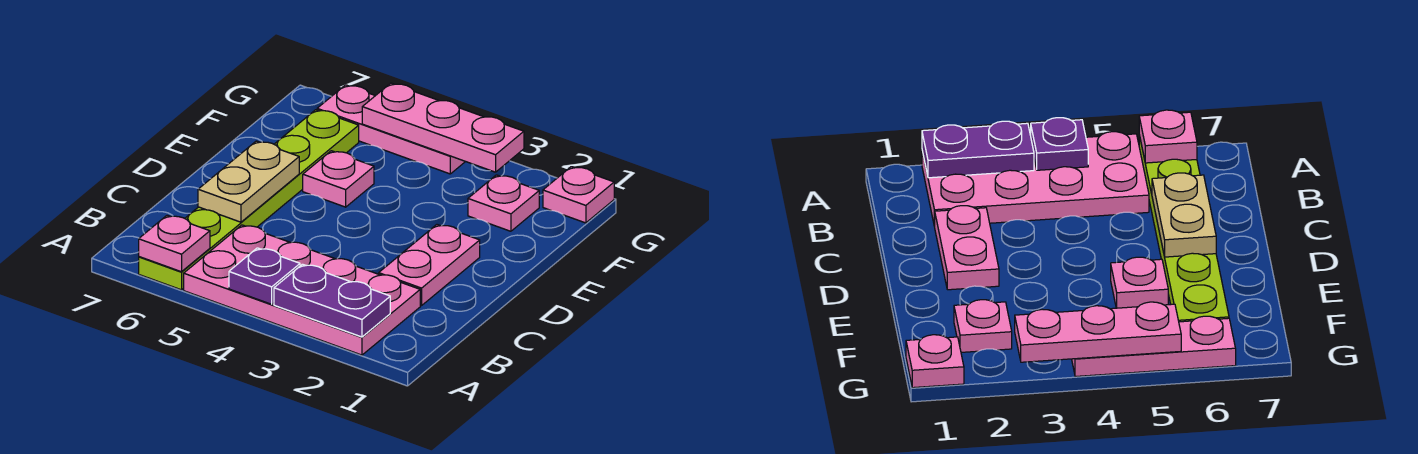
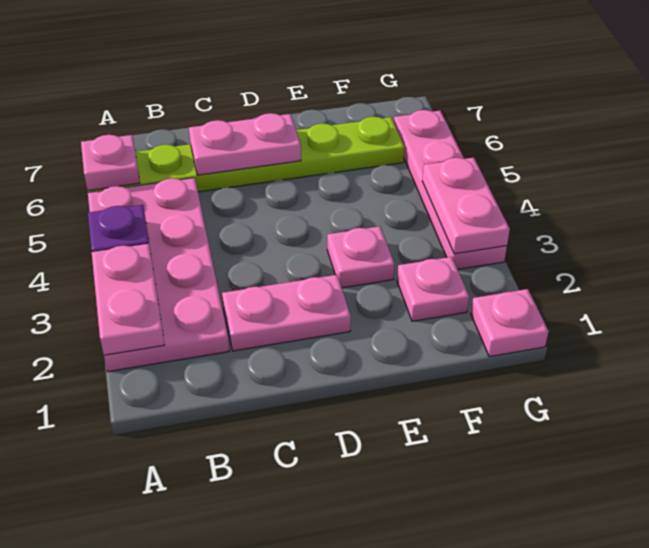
purple plate A2:A3 level 2 -> pink plate A2:A3 level 2
tan plate C6:D6 level 2 -> pink plate C6:D6 level 2
pink plate E5 level 1 -> pink plate E3 level 1
pink plate G3:G5 level 2 -> pink plate G3:G4 level 2
pink plate G4:G6 level 1 -> pink plate G3:G6 level 1

